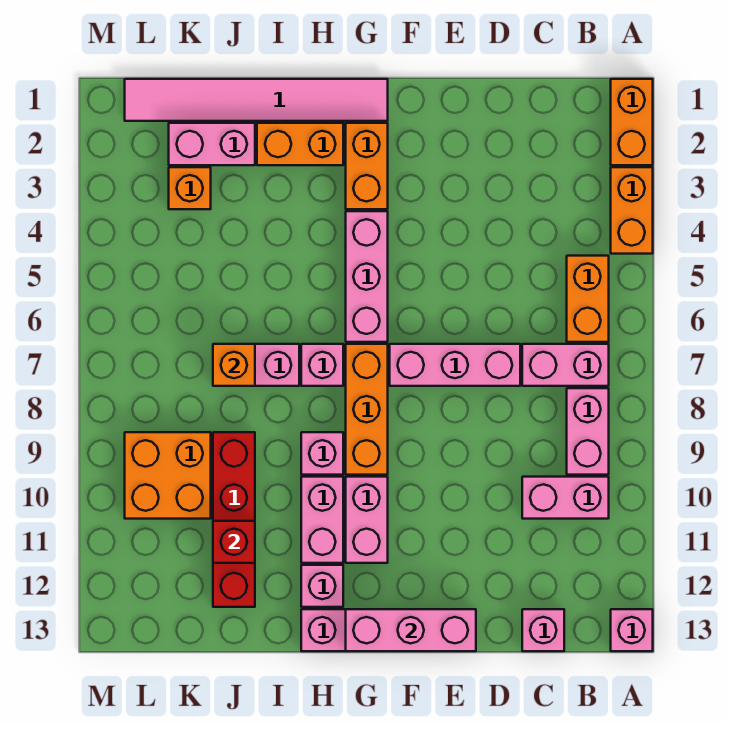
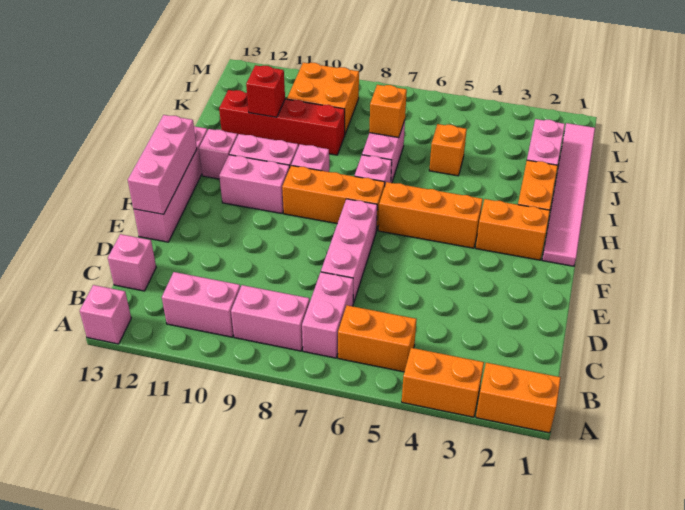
pink brick B10:C10 level 1 -> pink brick B10:B11 level 1
pink brick G4:G6 level 1 -> orange brick G4:G6 level 1
orange brick K3 level 1 -> orange brick J5 level 1

